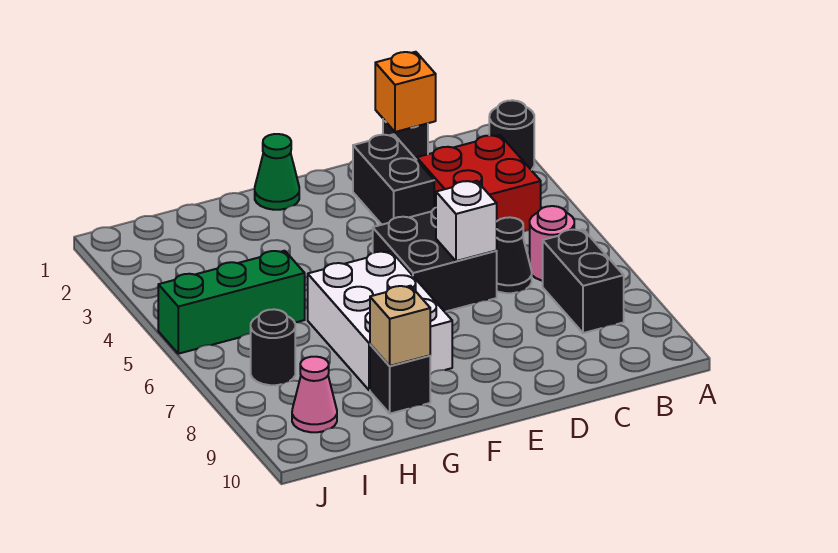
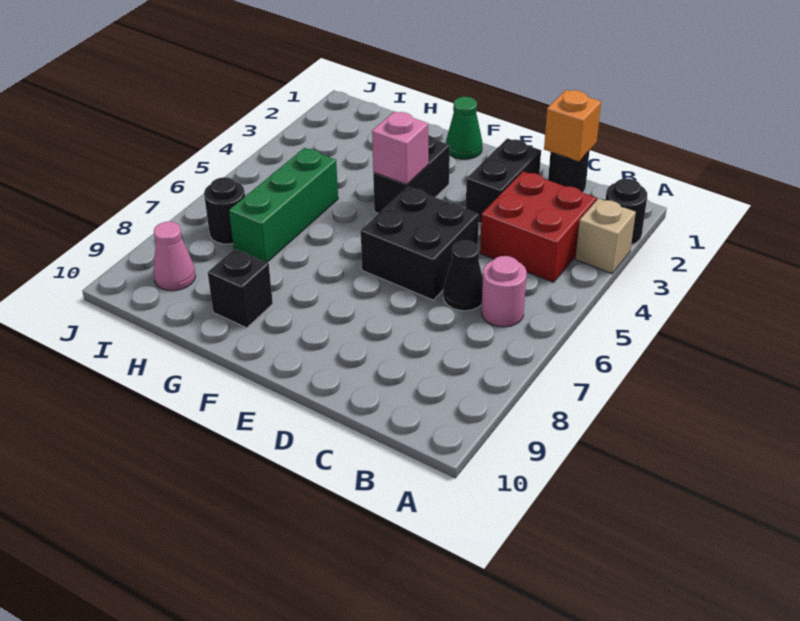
black brick B7:B8 level 1 -> black brick F3:F4 level 1
white brick D6 level 2 -> none
none -> pink brick F4 level 2
white brick F6:G8 level 1 -> none
tan brick G9 level 2 -> tan brick A3 level 1
green brick H5:J5 level 1 -> green brick H5:H7 level 1

